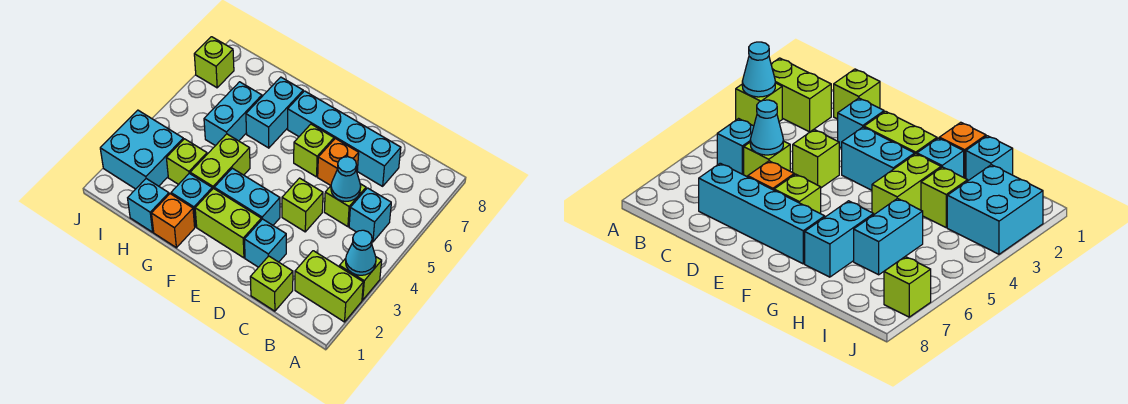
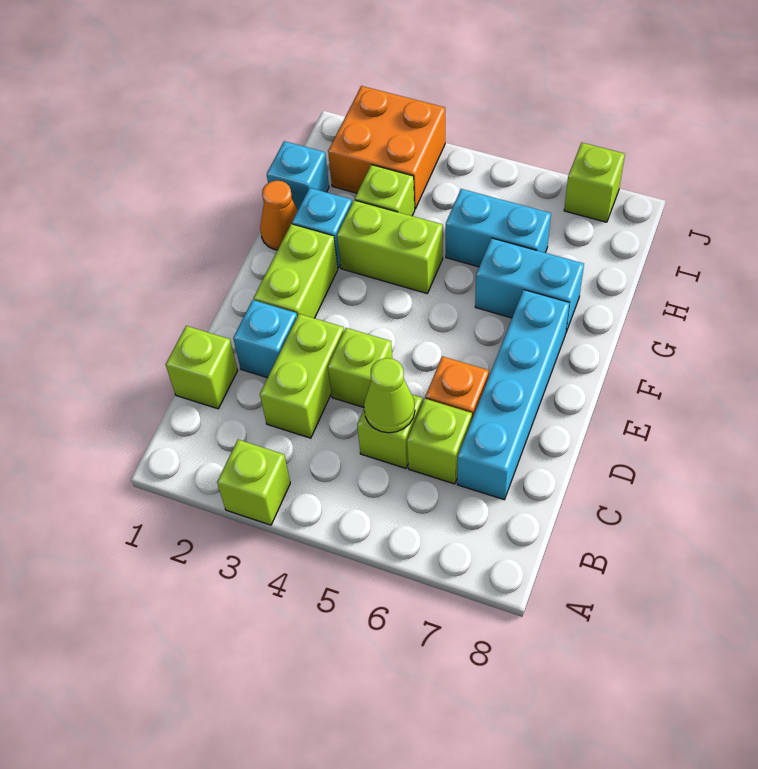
lime brick A2:B2 level 1 -> lime brick C3:D3 level 1
cyan cone A3 level 2 -> none
cyan brick B5 level 1 -> none
cyan cone C5 level 2 -> lime cone C5 level 2
cyan brick E3:F3 level 1 -> none
lime brick E6 level 1 -> lime brick C6 level 1
orange brick G1 level 1 -> orange cone G1 level 1
cyan brick I2:J3 level 1 -> orange brick I2:J3 level 1

